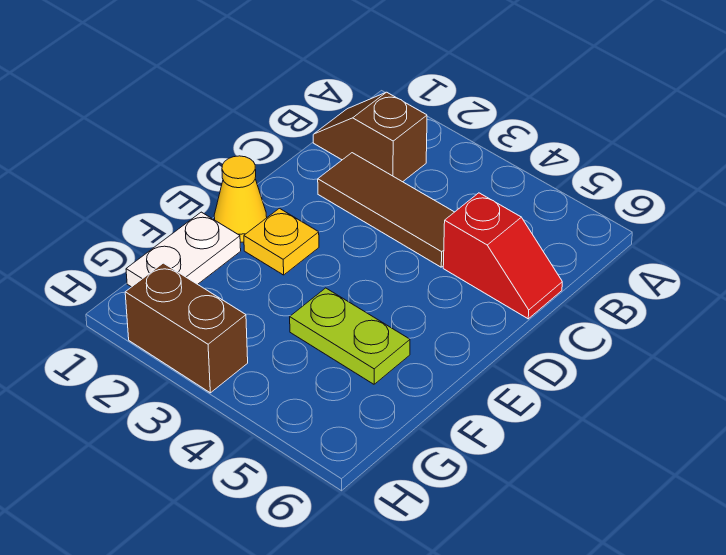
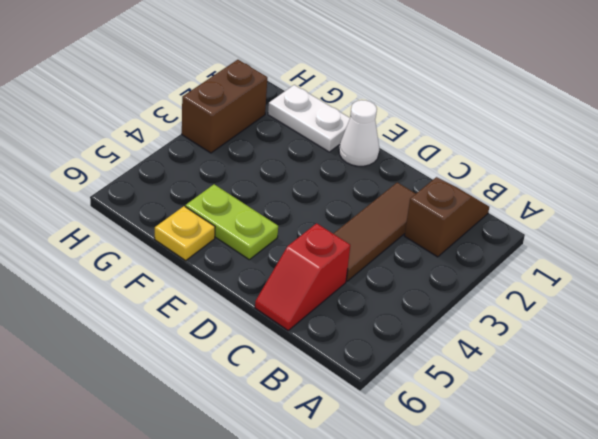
yellow cone E1 level 1 -> white cone E1 level 1
yellow plate E2 level 1 -> yellow plate F6 level 1
lime plate F4:F5 level 1 -> lime plate E5:F5 level 1

